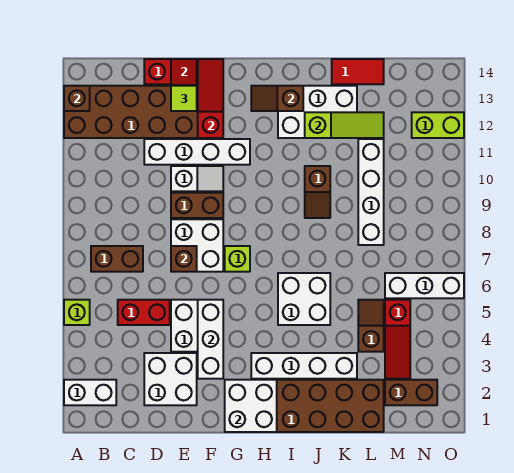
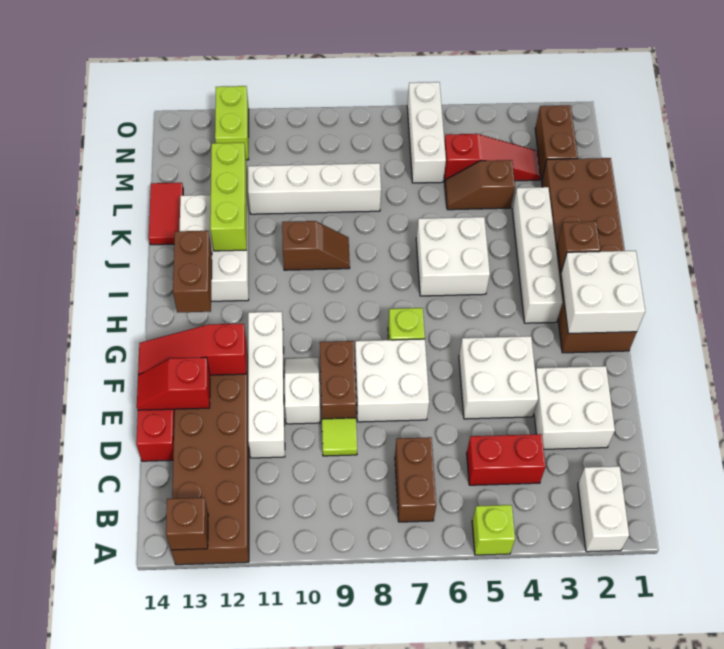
red brick C5:D5 level 1 -> red brick C4:C5 level 1
brown brick E7 level 2 -> brown brick I2 level 2
lime tile E13 level 3 -> lime tile D9 level 1
white brick F3:F5 level 2 -> none
brown slope H13:I13 level 2 top I -> brown brick H13:I13 level 2
lime slope J12:L12 level 2 top J -> lime brick J12:L12 level 2

